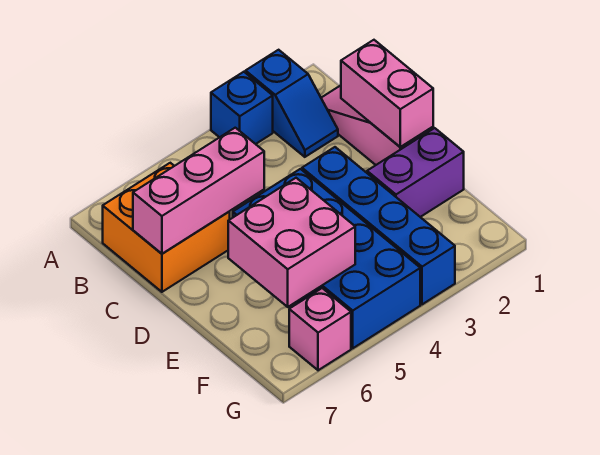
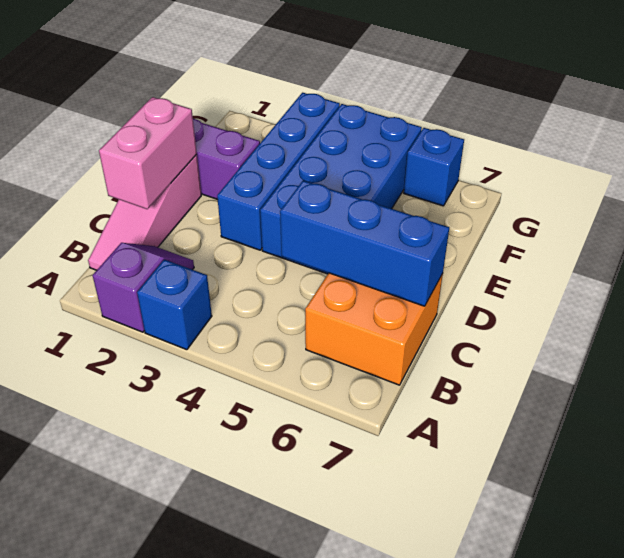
blue slope A2:B2 level 1 top A -> purple slope A2:B2 level 1 top A
pink brick C5:C7 level 2 -> blue brick C5:C7 level 2
pink brick E5:F6 level 2 -> none
pink brick G6 level 1 -> blue brick G6 level 1

